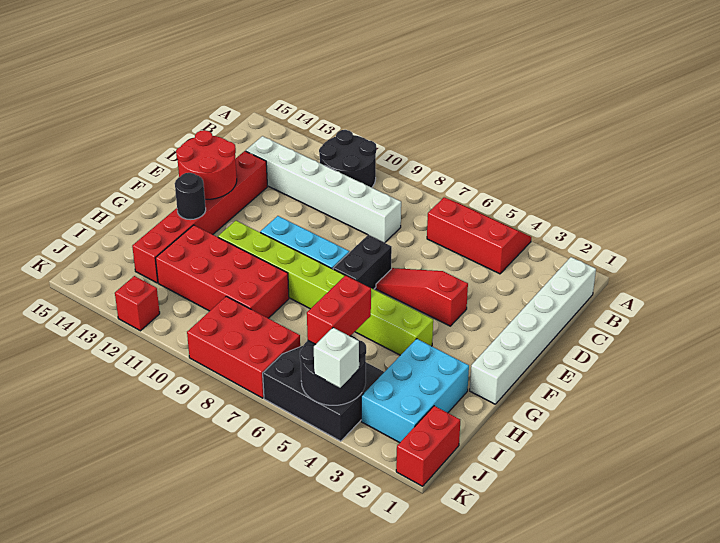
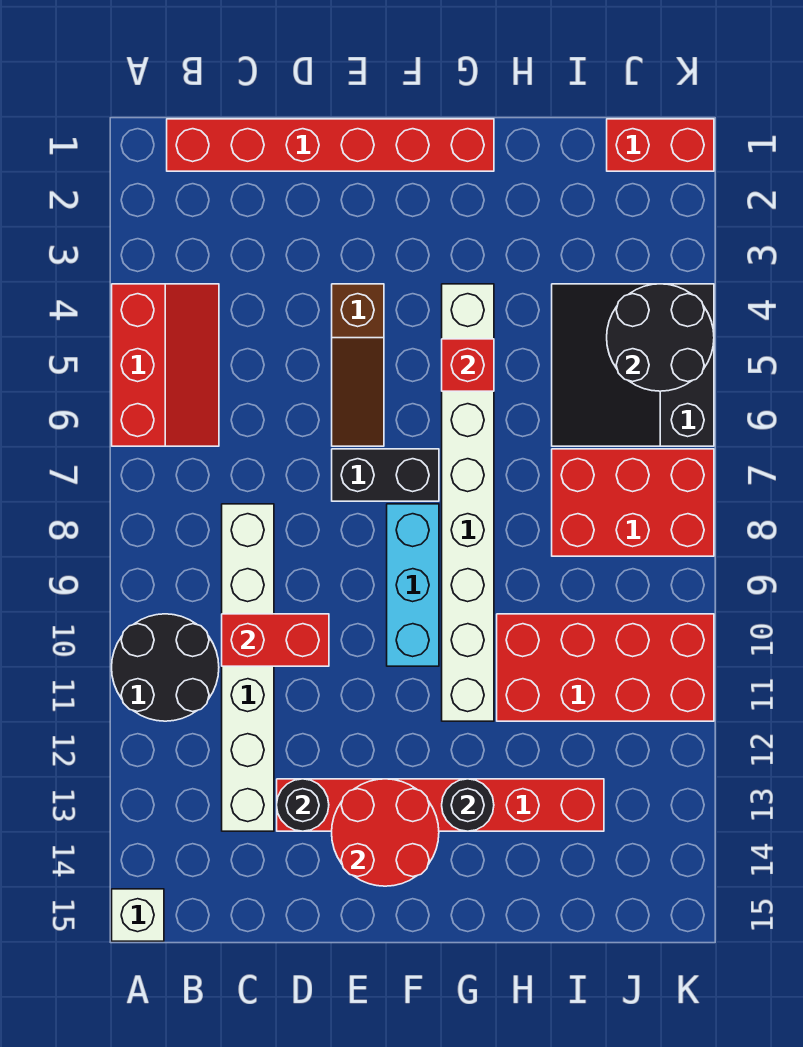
red slope A4:B6 level 1 top B -> red slope A4:B6 level 1 top A
white brick B1:G1 level 1 -> red brick B1:G1 level 1
none -> black round brick D13 level 2
red slope E4:E6 level 1 top 4 -> brown slope E4:E6 level 1 top 4
lime brick G4:G11 level 1 -> white brick G4:G11 level 1
cyan brick H2:J3 level 1 -> none
red brick H9:I12 level 1 -> red brick H10:K11 level 1
red brick I5:J5 level 3 -> red brick C10:D10 level 2
red brick J7:K9 level 1 -> red brick I7:K8 level 1
white brick K4 level 3 -> white brick A15 level 1
red brick K12 level 1 -> red brick G5 level 2

